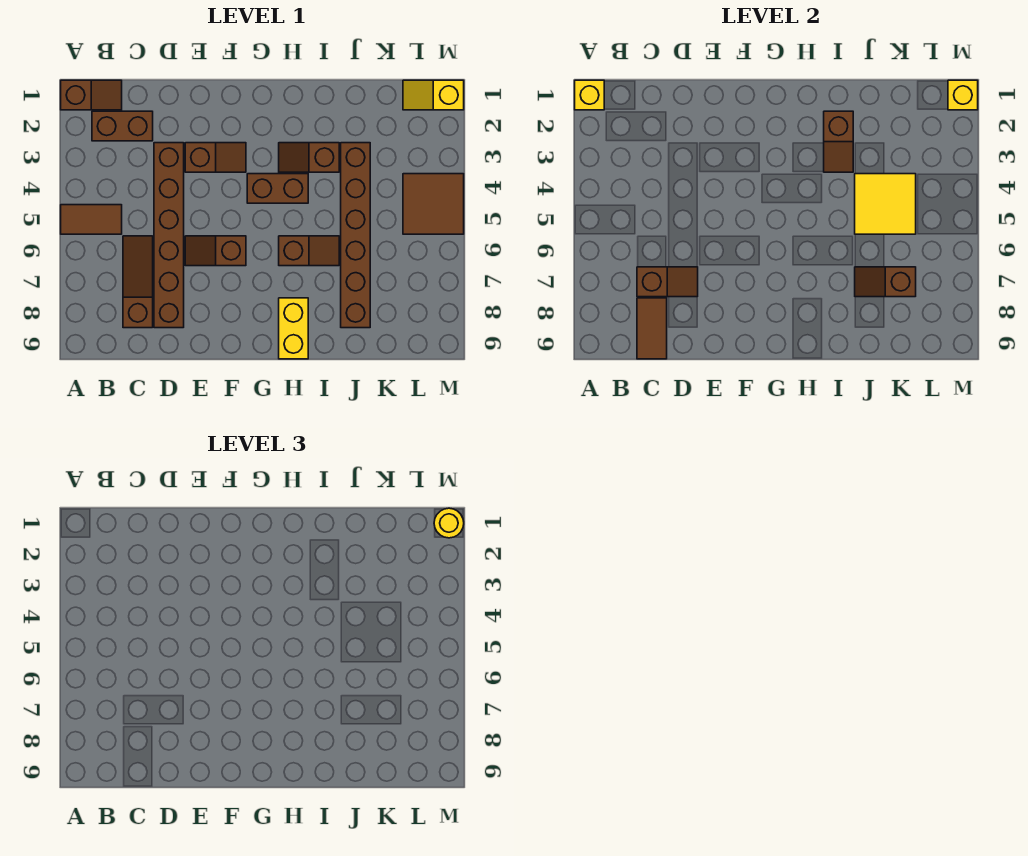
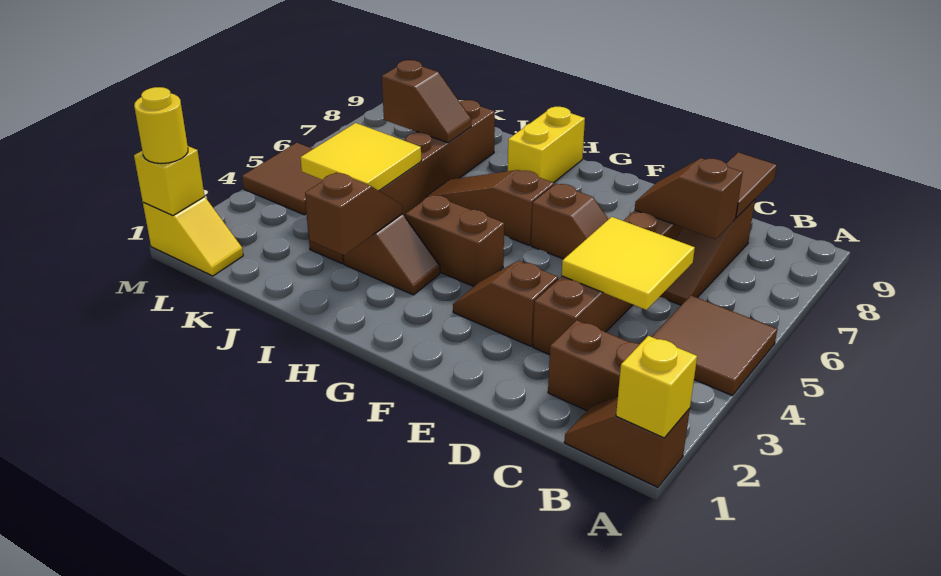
brown tile A5:B5 level 1 -> brown tile A4:B5 level 1
none -> yellow tile C4:D5 level 2
brown slope H6:I6 level 1 top H -> brown slope G6:I6 level 1 top G

